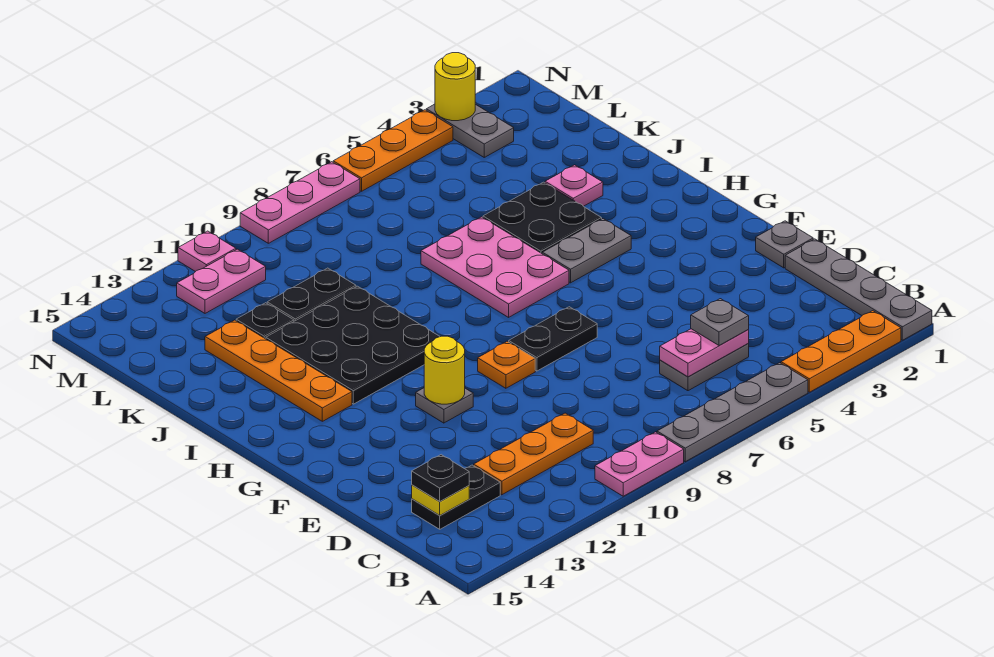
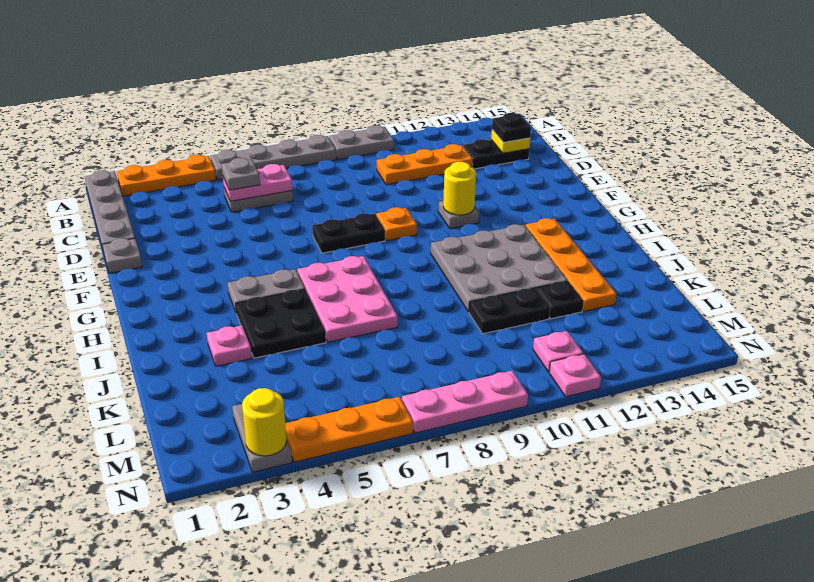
pink plate A9:A10 level 1 -> grey plate A9:A10 level 1
black plate H10:J12 level 1 -> grey plate H10:J12 level 1
pink plate M11:M12 level 1 -> pink plate M11 level 1

